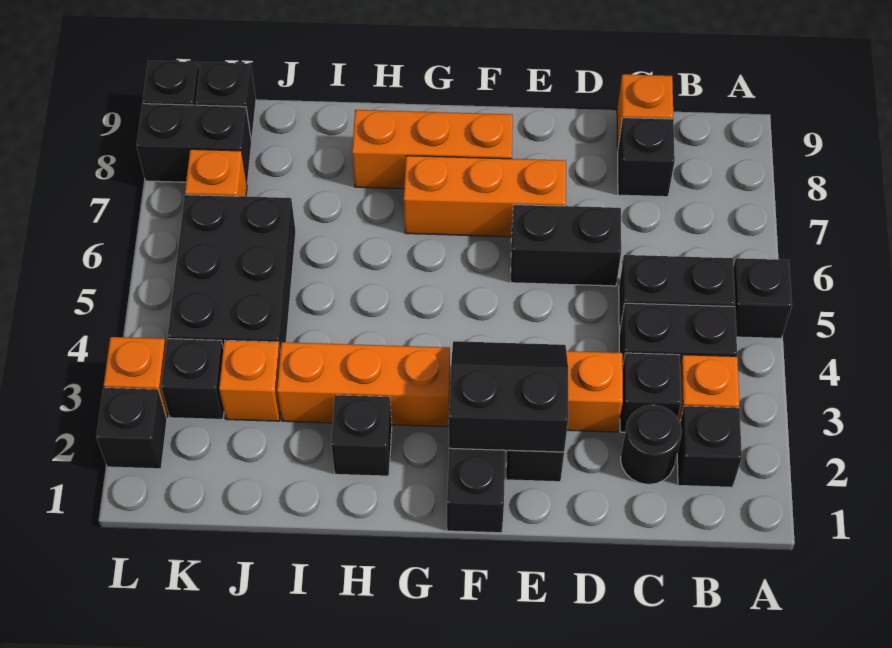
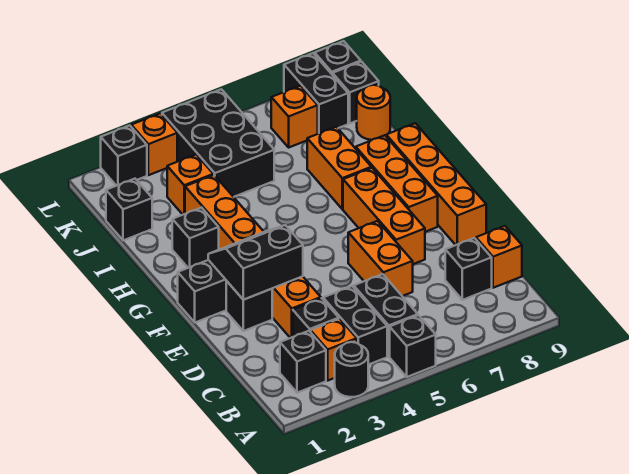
black round brick C2 level 1 -> black round brick A3 level 1
black brick D6:E6 level 1 -> orange brick D6:E6 level 1
black slope E2:F3 level 2 top 2 -> black slope E2:F3 level 2 top E
none -> orange brick E9:H9 level 1
none -> orange brick H7:I7 level 1
black brick J4:K6 level 1 -> black brick J4:L5 level 1
none -> orange round brick J9 level 1
black brick K3 level 1 -> black brick J1 level 1

